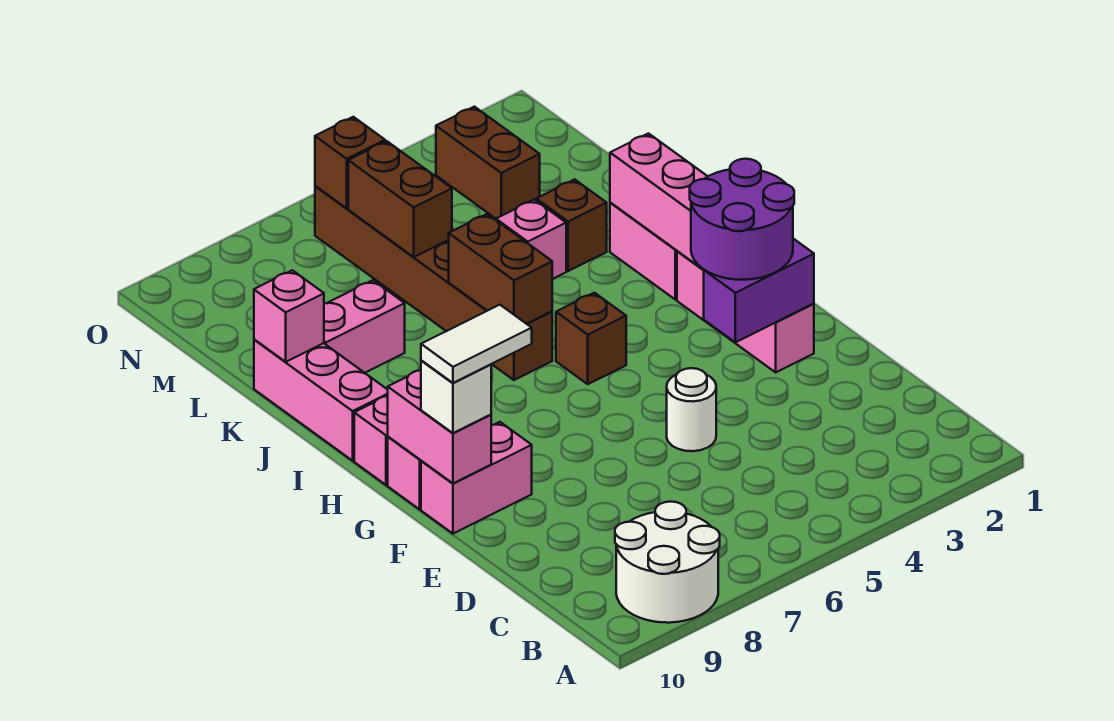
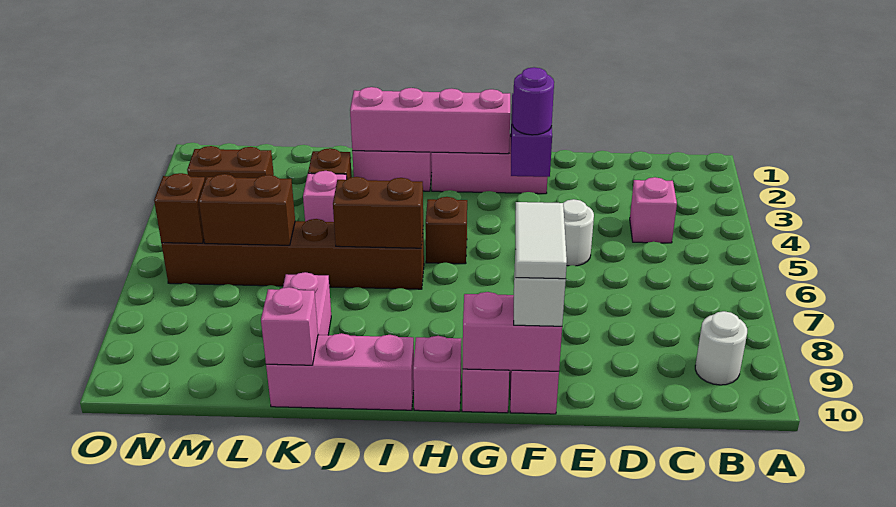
white round brick A8:B9 level 1 -> white round brick B9 level 1
none -> pink brick C4 level 1
purple round brick F2:G3 level 3 -> purple round brick F3 level 3

